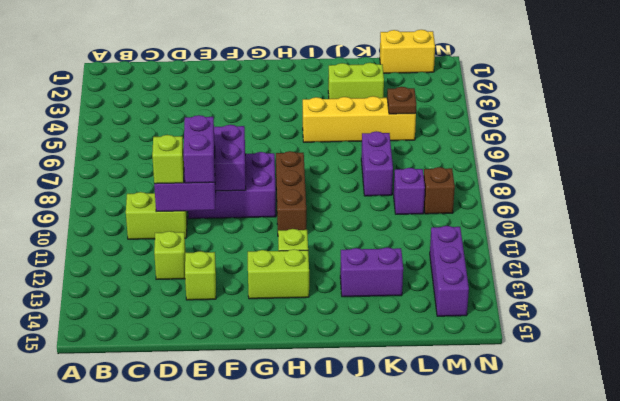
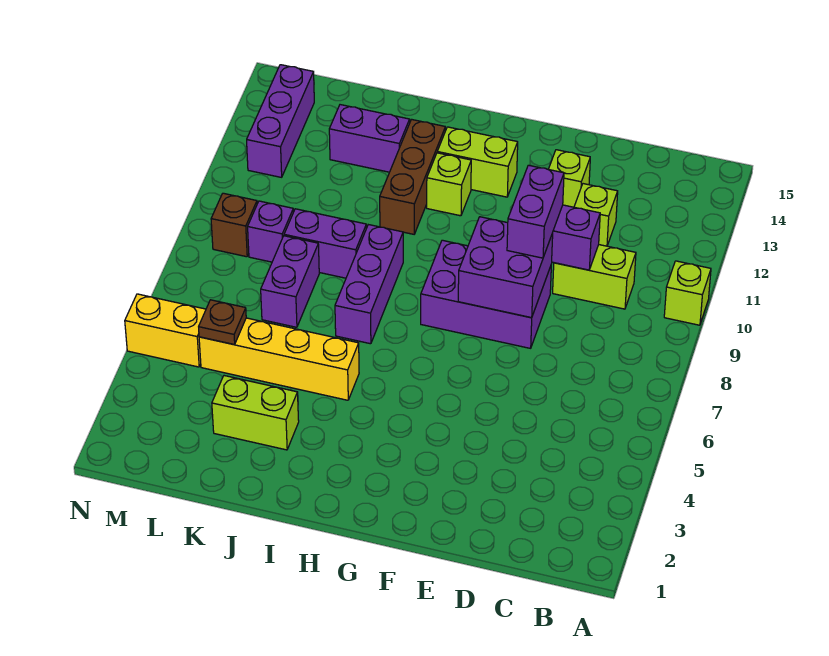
lime brick D10 level 3 -> lime brick A10 level 1
brown brick H8:H10 level 1 -> brown brick I11:I13 level 1
none -> purple brick I7:I9 level 1
none -> purple brick J9:K9 level 1
yellow brick L1:M1 level 1 -> yellow brick M5:N5 level 1

